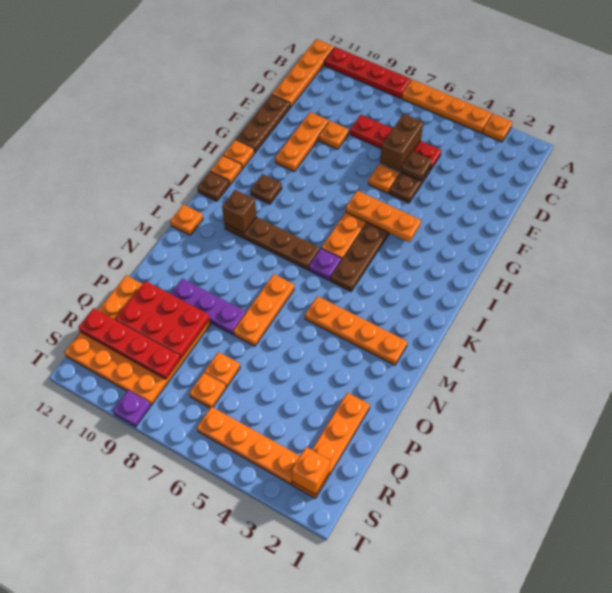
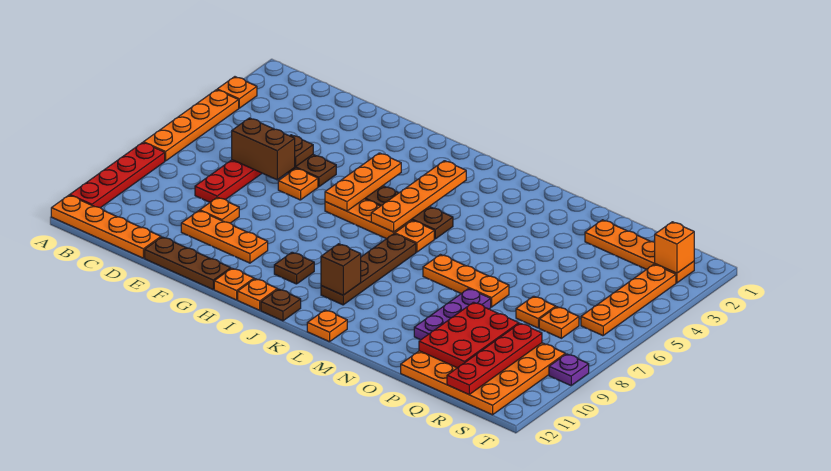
purple plate K6 level 1 -> orange plate K6 level 1
orange plate M2:M5 level 1 -> orange plate J3:J6 level 2

